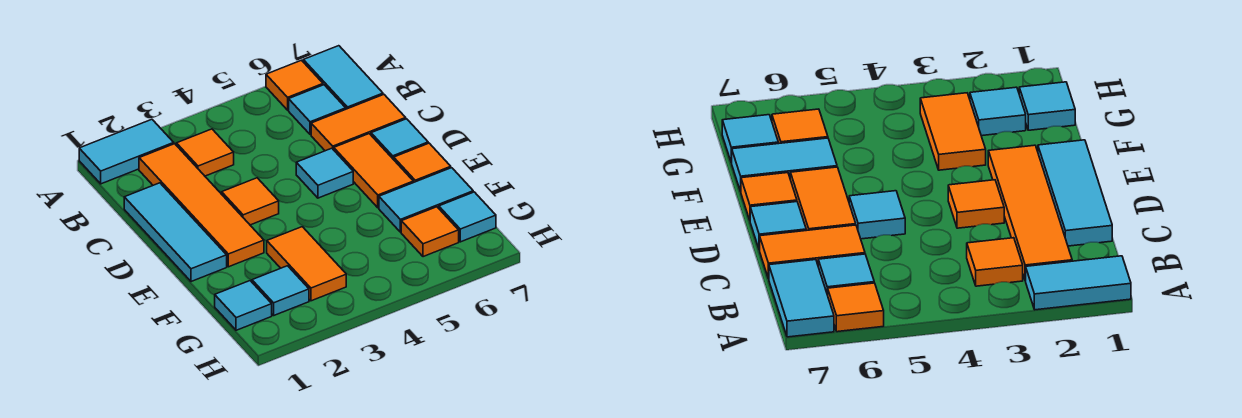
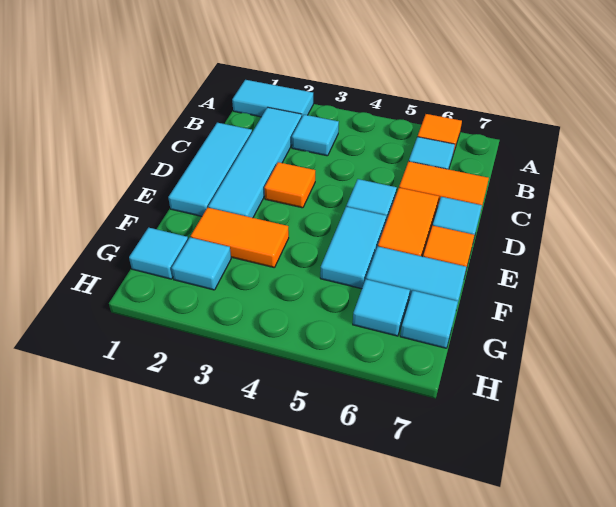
cyan tile A7:B7 level 1 -> cyan tile E5:F5 level 1
orange tile B2:E2 level 1 -> cyan tile B2:E2 level 1
orange tile B3 level 1 -> cyan tile B3 level 1
orange tile F3:G3 level 1 -> orange tile F2:F3 level 1
orange tile G6 level 1 -> cyan tile G6 level 1

